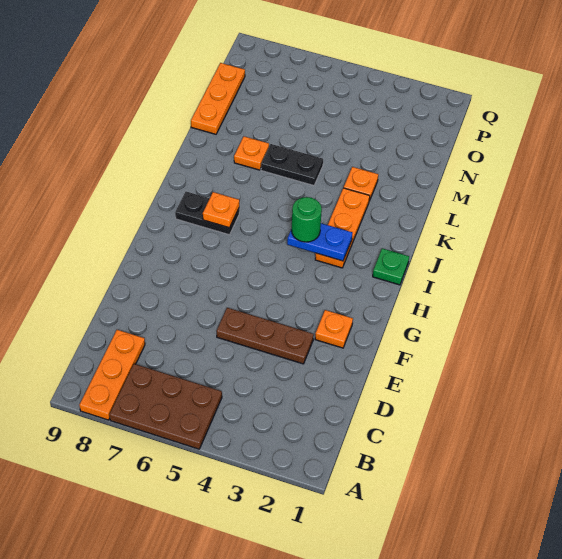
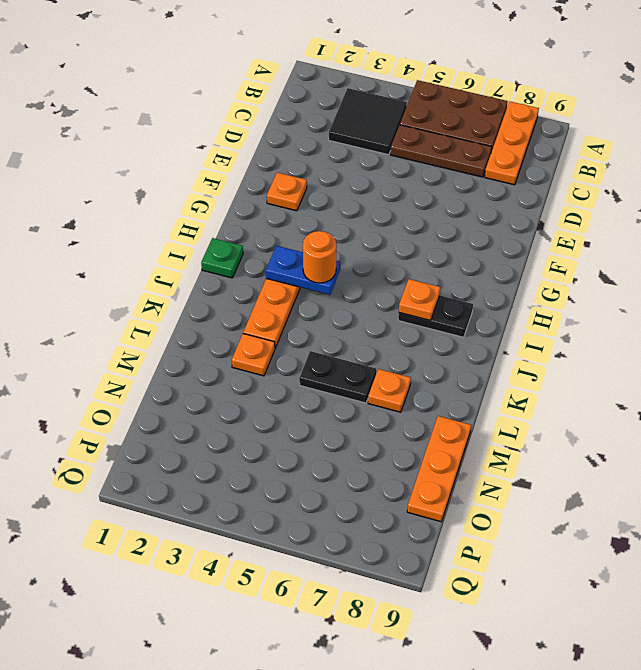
none -> black tile B3:C4 level 1
brown plate E3:E5 level 1 -> brown plate C5:C7 level 1
green round brick I4 level 3 -> orange round brick I4 level 3

